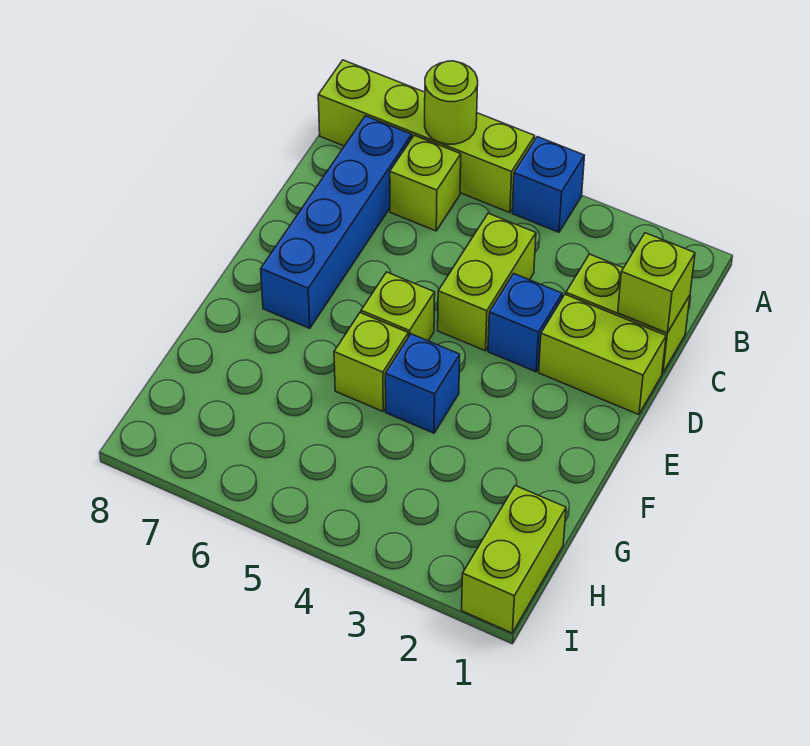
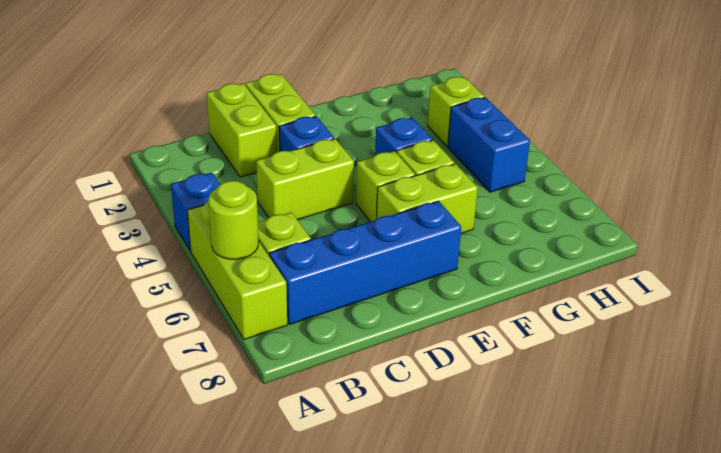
lime brick A5:A8 level 1 -> lime brick A5:A7 level 1
lime brick C1 level 2 -> lime brick H3 level 1
lime brick H1:I1 level 1 -> lime brick E6:F6 level 1
none -> blue brick H4:H5 level 1

